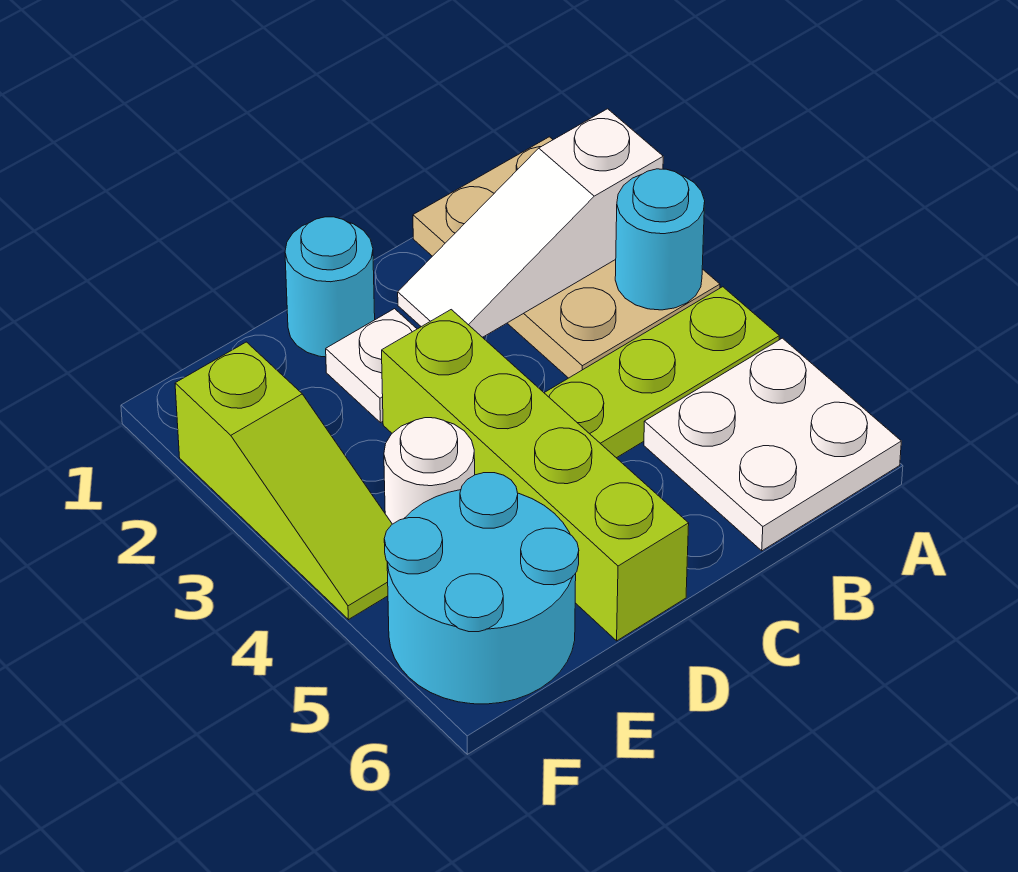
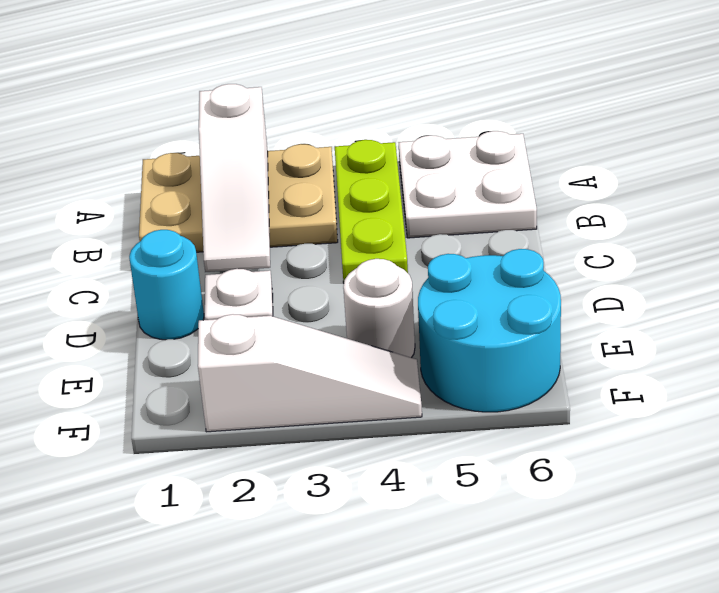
cyan round brick A3 level 2 -> none
lime brick D3:D6 level 1 -> none
lime slope F2:F4 level 1 top 2 -> white slope F2:F4 level 1 top 2

